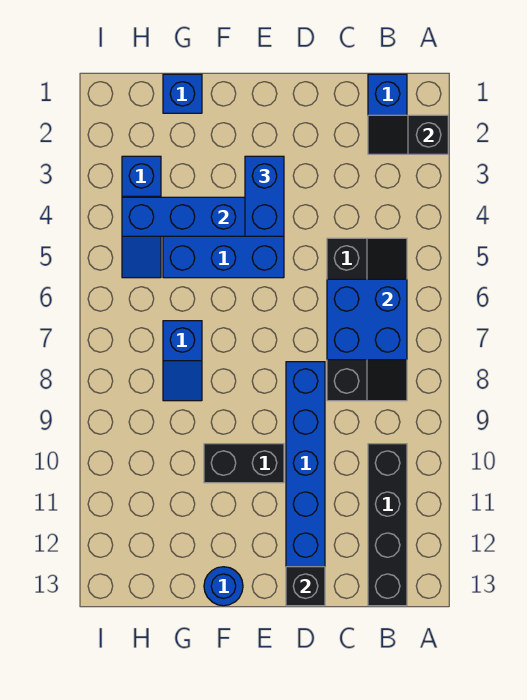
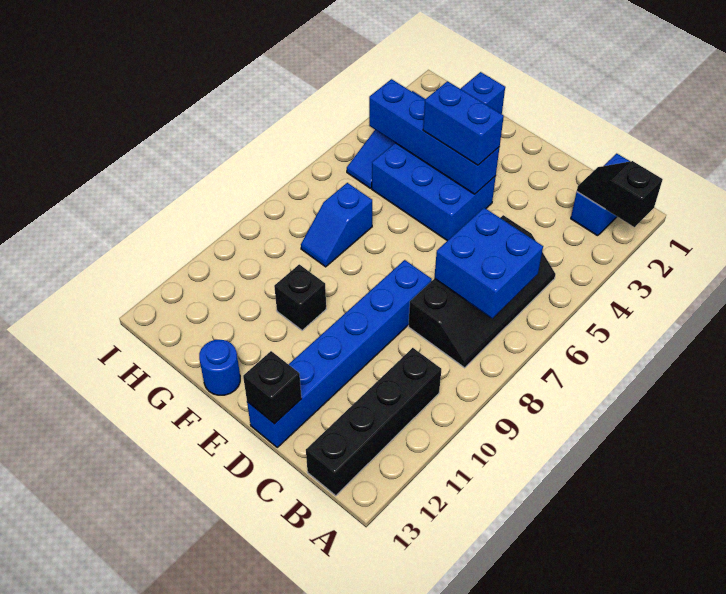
blue brick E3:E4 level 3 -> blue brick E4:F4 level 3
black brick E10:F10 level 1 -> black brick F10 level 1

